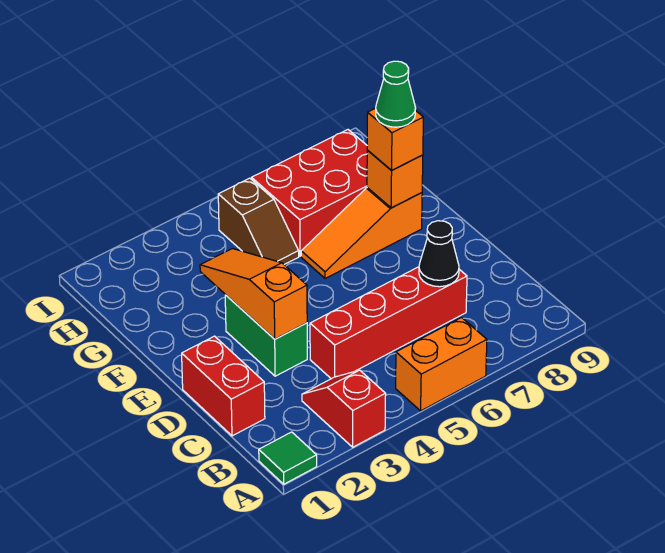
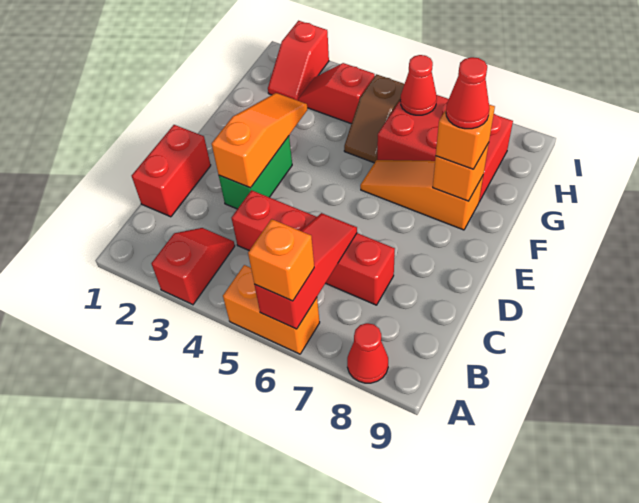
green tile A1 level 1 -> none
none -> red slope A6:C6 level 2 top A
none -> orange brick A6 level 3
none -> red cone A8 level 1
black cone C7 level 2 -> none
green cone F8 level 4 -> red cone F8 level 4
none -> red slope H2:I2 level 1 top I
none -> red slope H3:H4 level 1 top 4
none -> red cone H6 level 2

